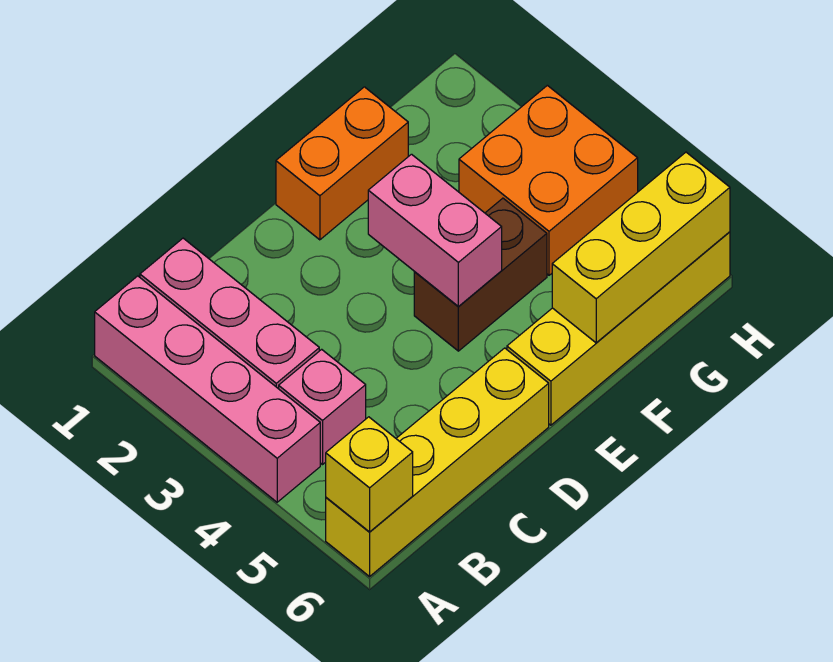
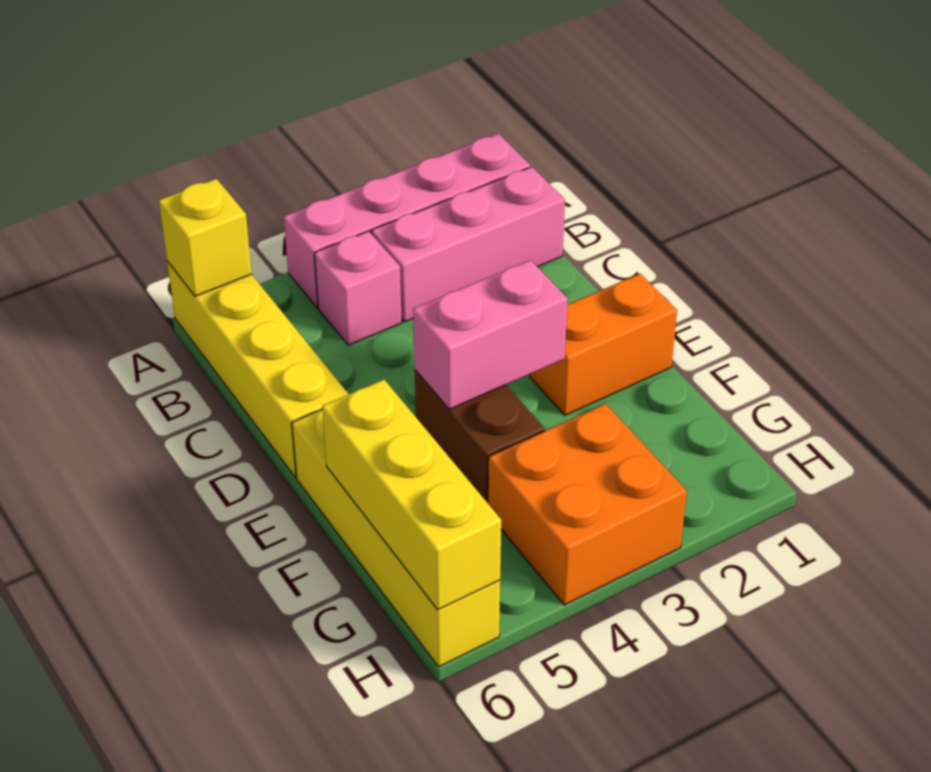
orange brick E1:F1 level 1 -> orange brick E1:E2 level 1

